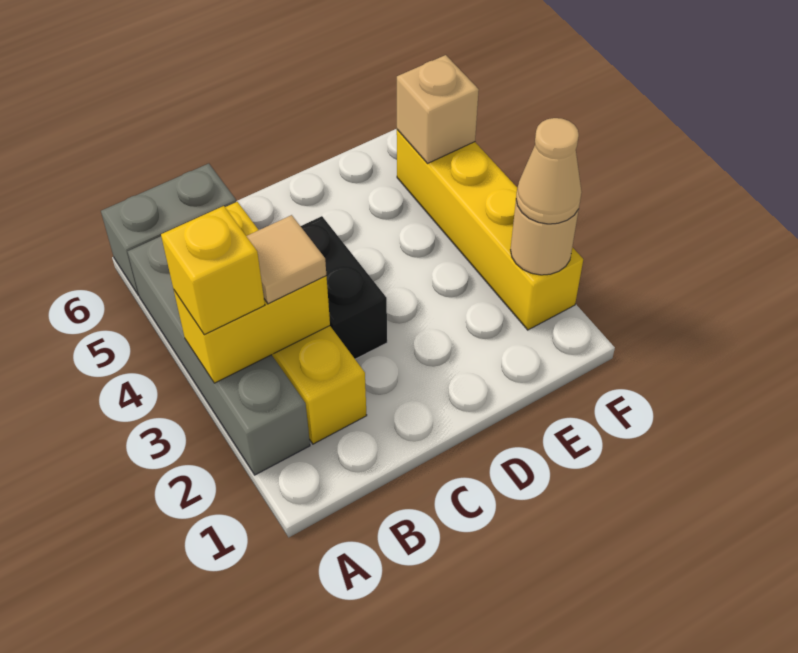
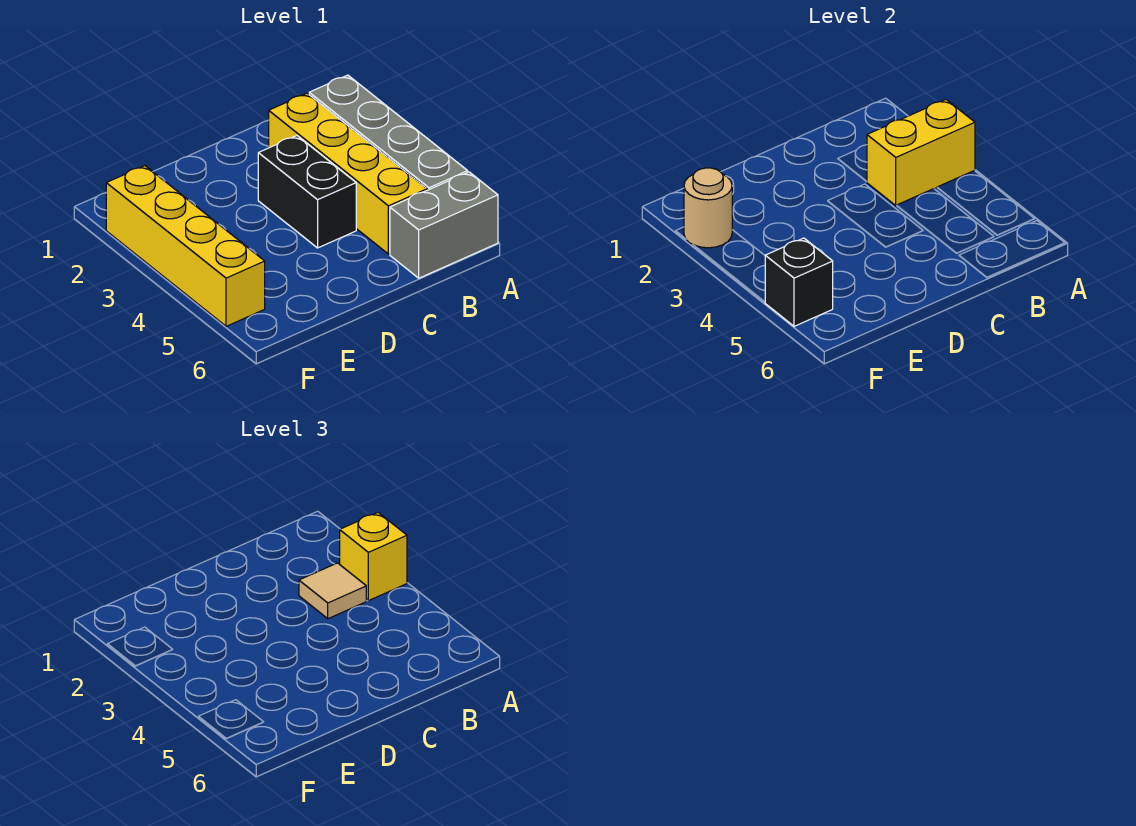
tan cone F2 level 3 -> none
tan brick F5 level 2 -> black brick F5 level 2

